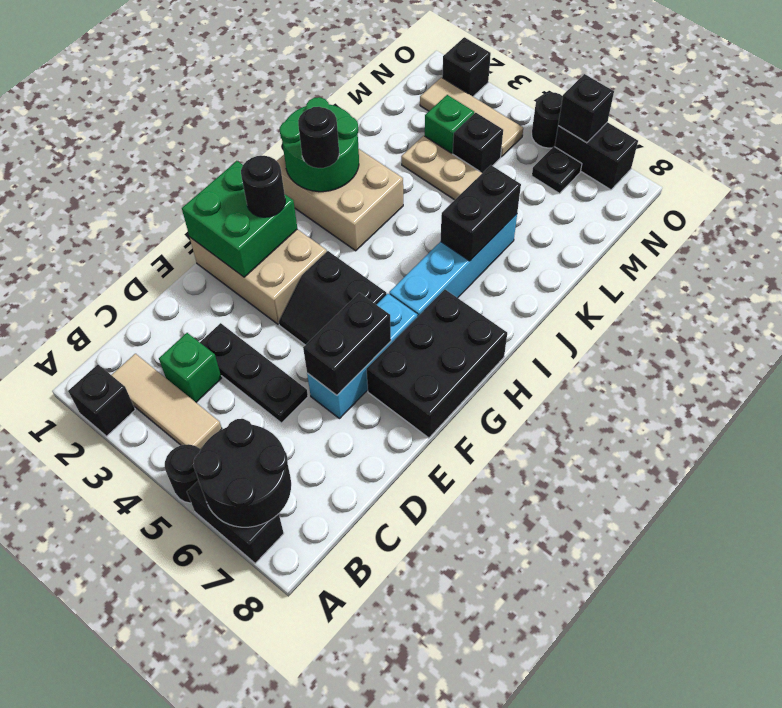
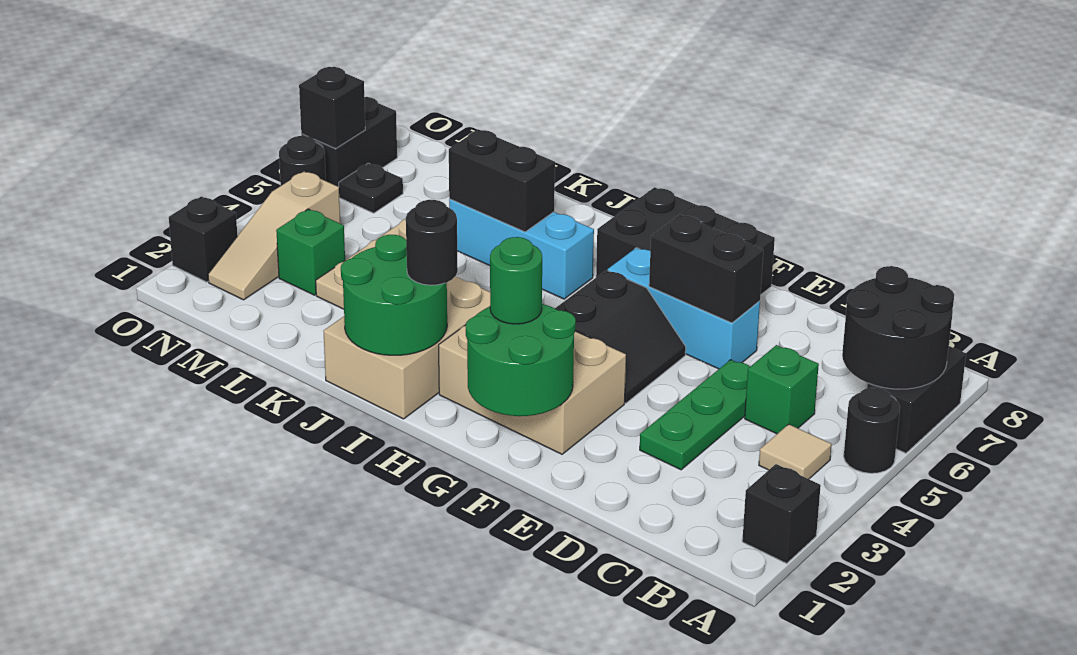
tan tile B2:B4 level 1 -> tan tile B4 level 1
green brick C3 level 1 -> green brick C5 level 1
black plate D3:D5 level 1 -> green plate D3:D5 level 1
tan brick F1:G3 level 1 -> tan brick F2:H3 level 1
green brick F1:G2 level 2 -> green round brick F1:G2 level 2
black round brick G2 level 3 -> green round brick G2 level 3
cyan brick H6:K6 level 1 -> cyan brick I6:K6 level 1
black brick M4 level 1 -> none
tan tile N2:N4 level 1 -> tan slope N2:N4 level 1 top 4

